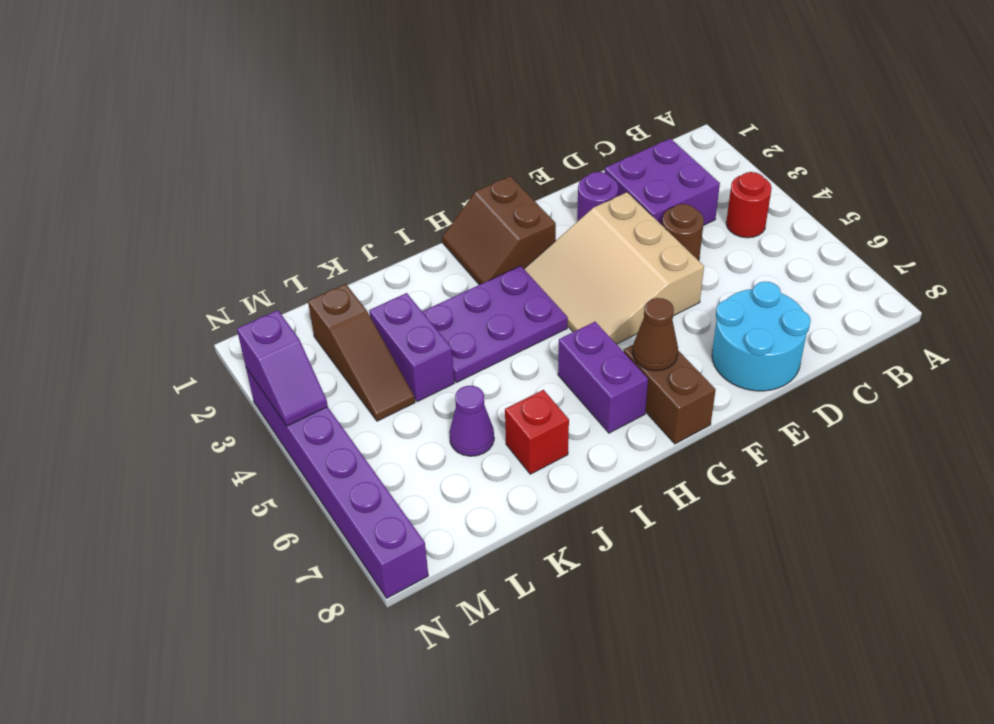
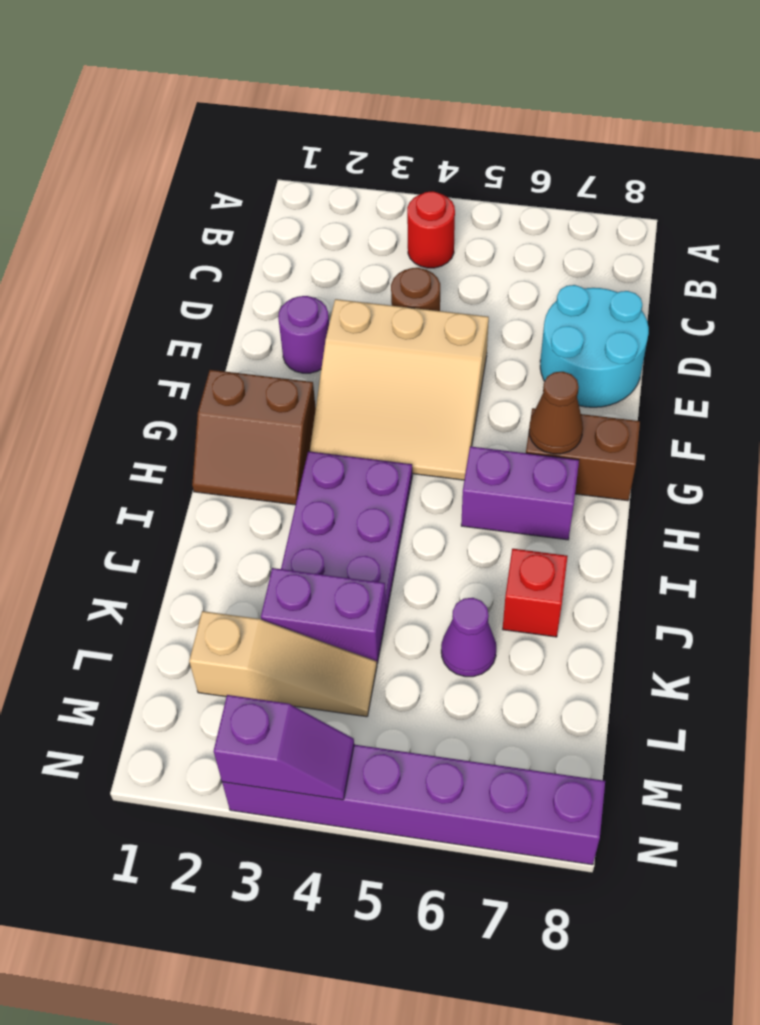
purple brick C2:D3 level 1 -> none
brown slope L2:L4 level 1 top 2 -> tan slope L2:L4 level 1 top 2

